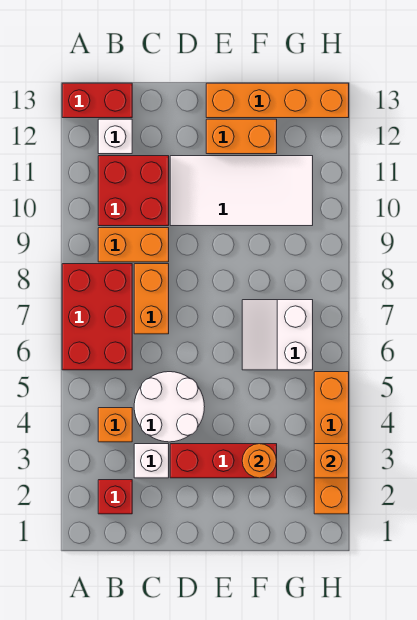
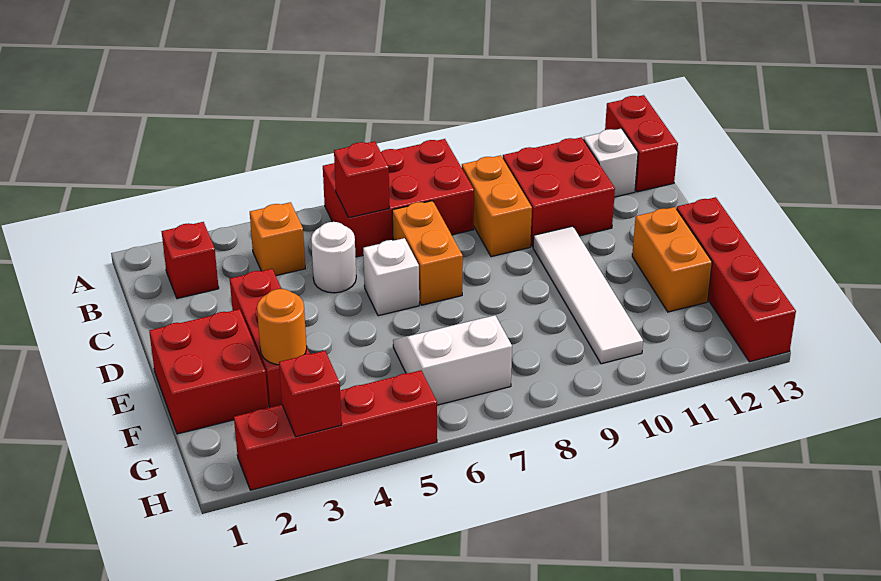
none -> red brick B6 level 2
white brick C3 level 1 -> white brick D6 level 1
white round brick C4:D5 level 1 -> white round brick C5 level 1
orange brick C7:C8 level 1 -> orange brick C7:D7 level 1
white tile D10:G11 level 1 -> white tile D10:G10 level 1
none -> red brick E1:F2 level 1
orange brick E13:H13 level 1 -> red brick E13:H13 level 1
orange brick H2:H5 level 1 -> red brick H2:H5 level 1
orange brick H3 level 2 -> red brick H3 level 2

